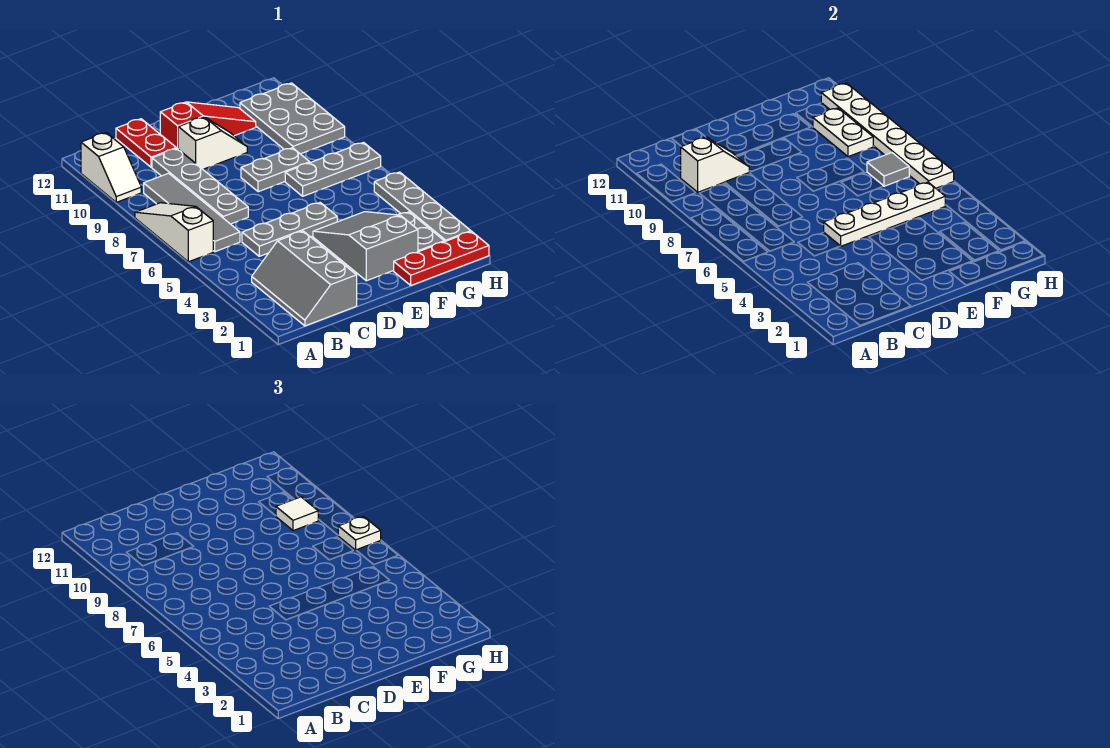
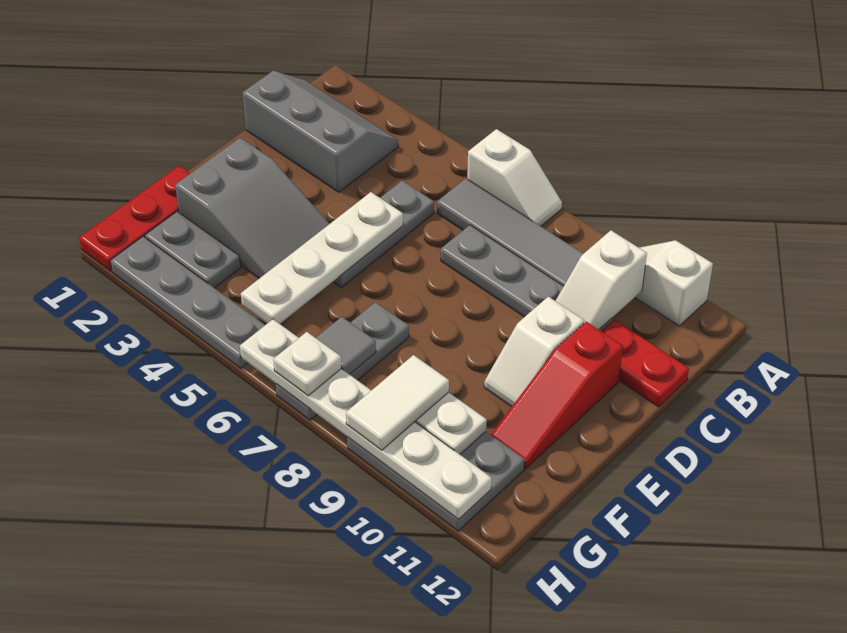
white slope A6:A8 level 1 top 6 -> white slope A6:A7 level 1 top 6
grey plate E8:F8 level 1 -> none
white tile G9 level 3 -> white tile G9:H9 level 3

